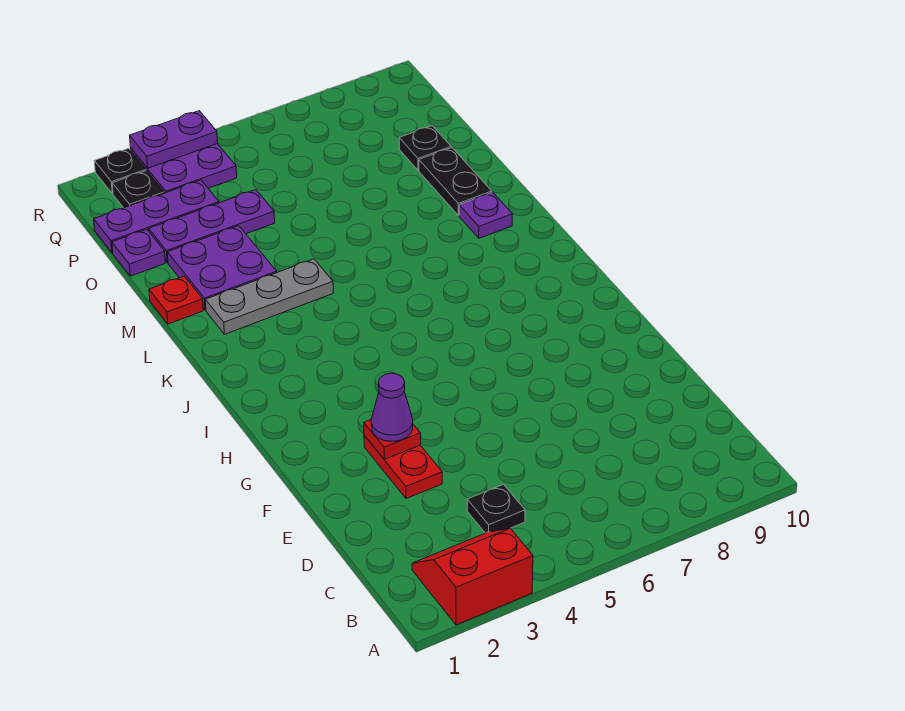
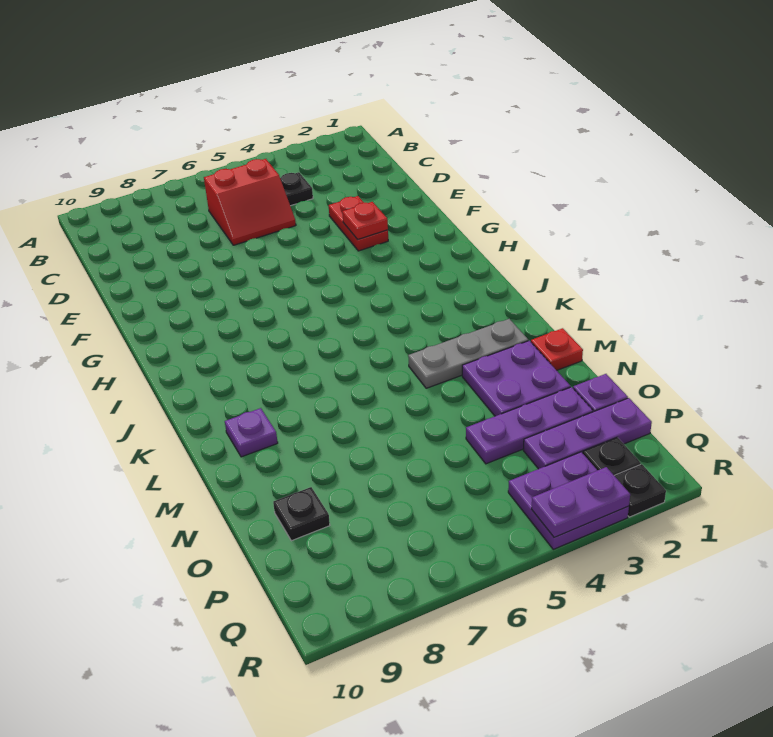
red slope A2:B3 level 1 top A -> red slope C5:D6 level 1 top C
purple cone F3 level 3 -> none
black plate M9:N9 level 1 -> none

